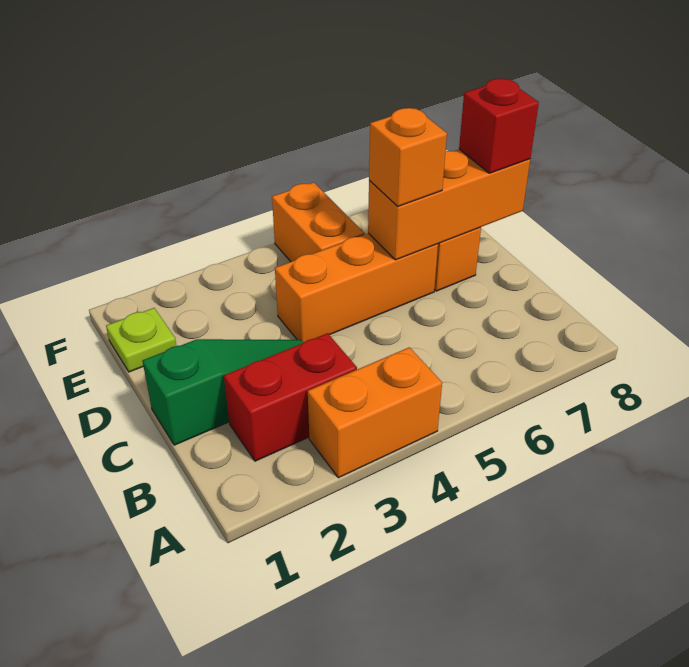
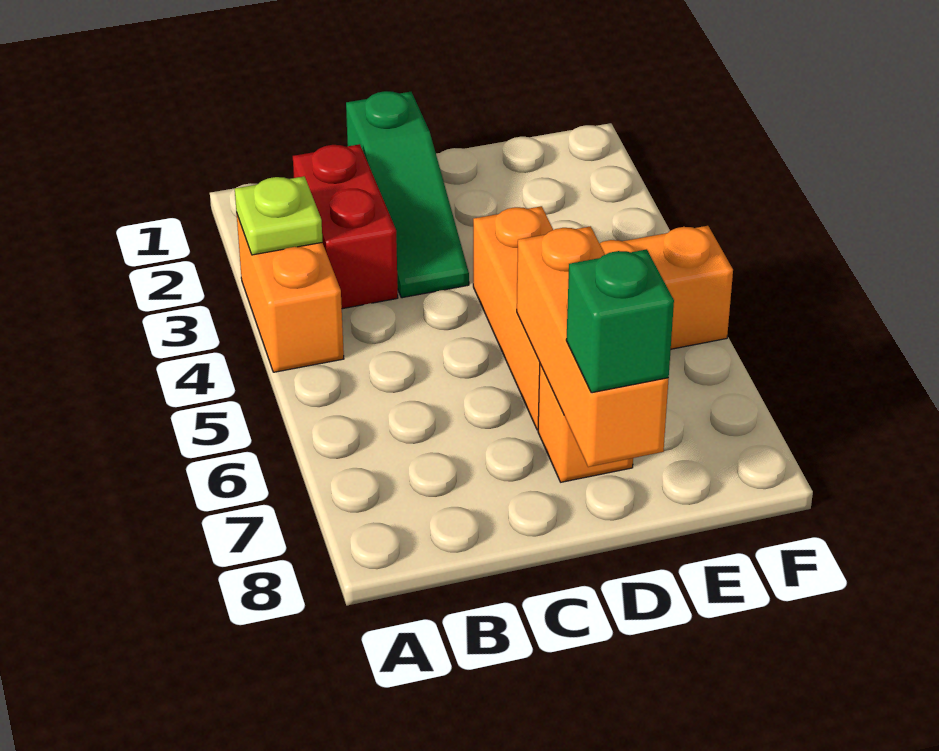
orange brick D6 level 3 -> none
red brick D8 level 3 -> green brick D8 level 3
lime plate E1 level 1 -> lime plate A3 level 2

